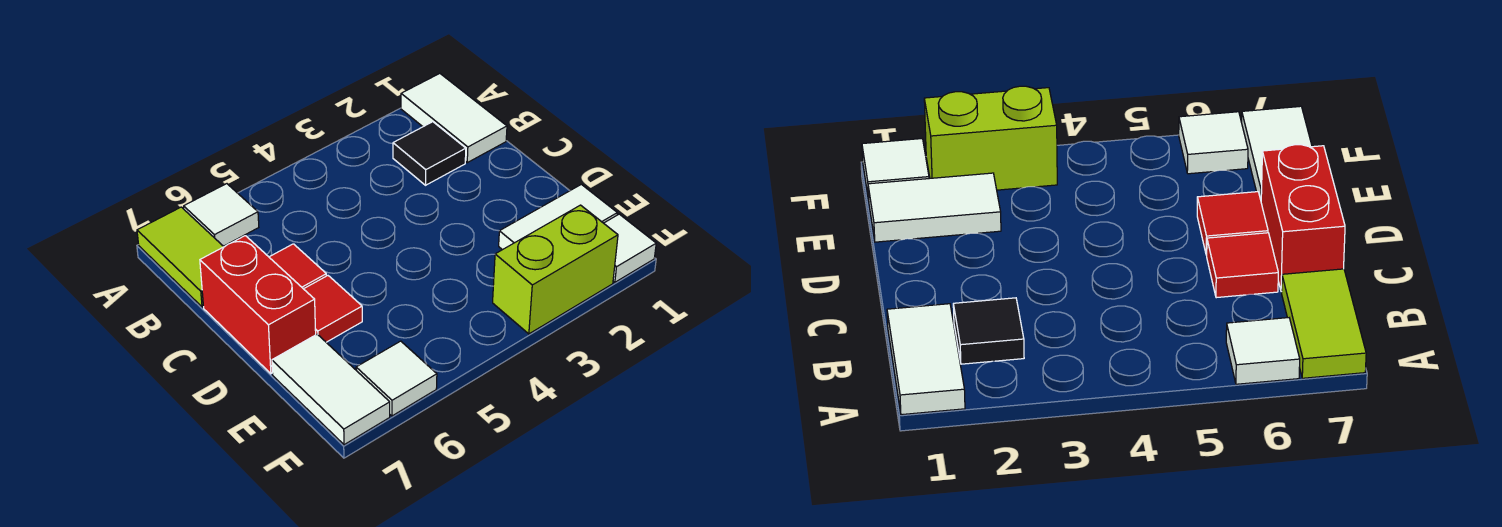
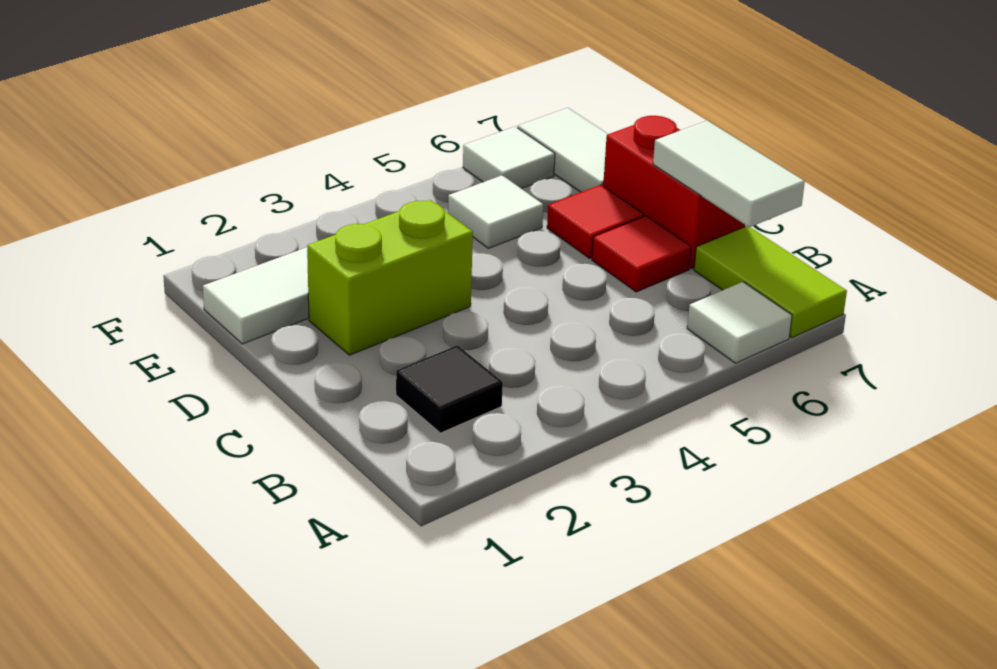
white tile A1:B1 level 1 -> white tile B7:C7 level 2
white tile F1 level 1 -> white tile E5 level 1
lime brick F2:F3 level 1 -> lime brick D2:D3 level 1

